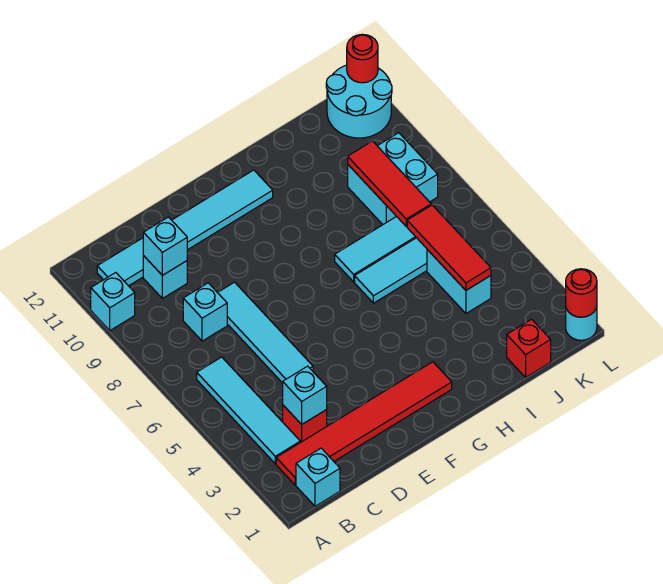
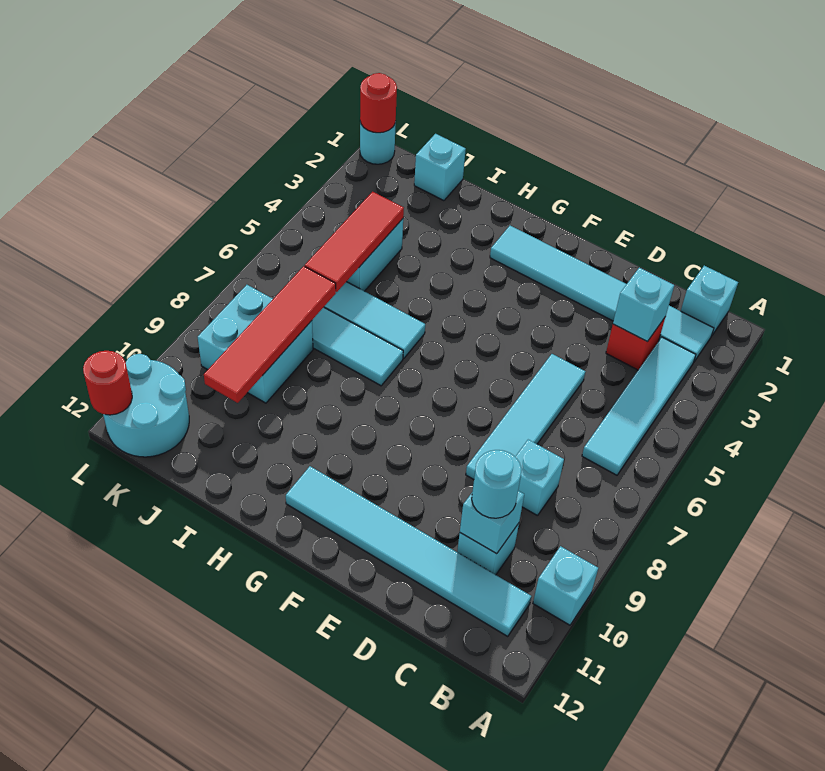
red tile B2:G2 level 1 -> cyan tile B2:G2 level 1
none -> cyan round brick C10 level 3
red brick J1 level 1 -> cyan brick J1 level 1
red tile J7:J9 level 2 -> red tile J7:J10 level 2

